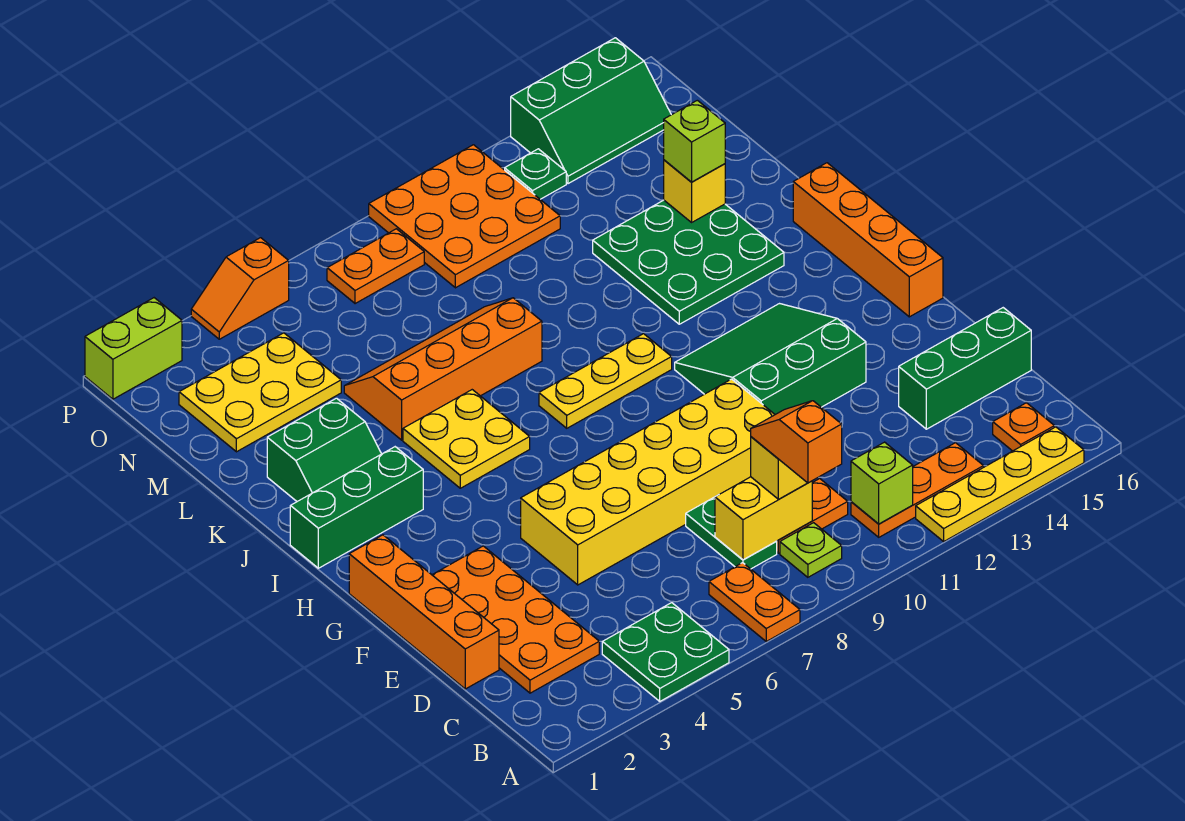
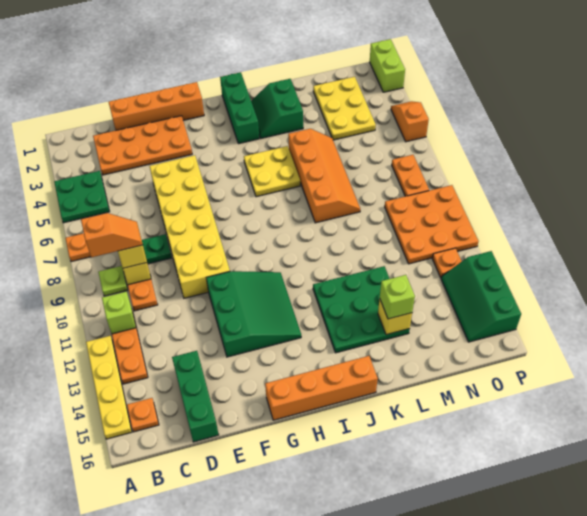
yellow plate I8:I10 level 1 -> none
green plate O12 level 1 -> orange plate O12 level 1

